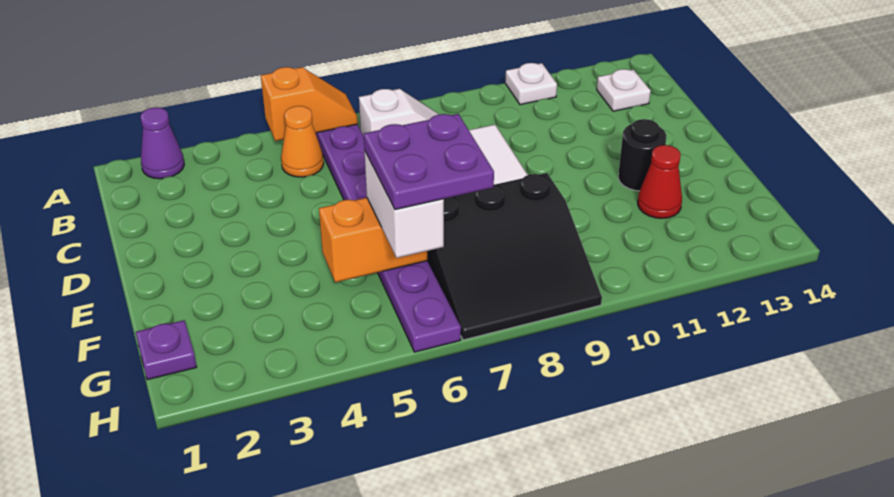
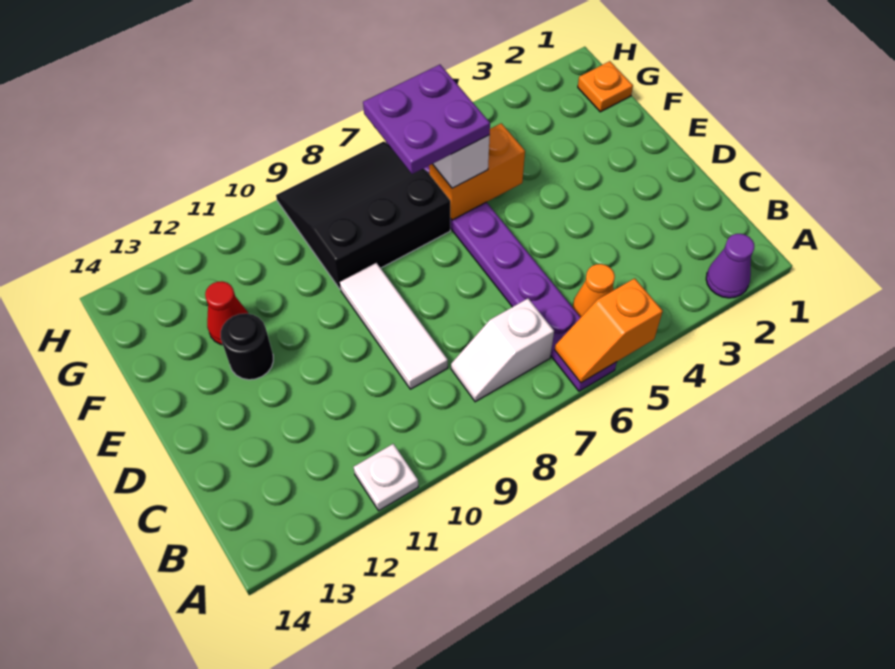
white plate B13 level 1 -> none
purple plate G1 level 1 -> orange plate G1 level 1

